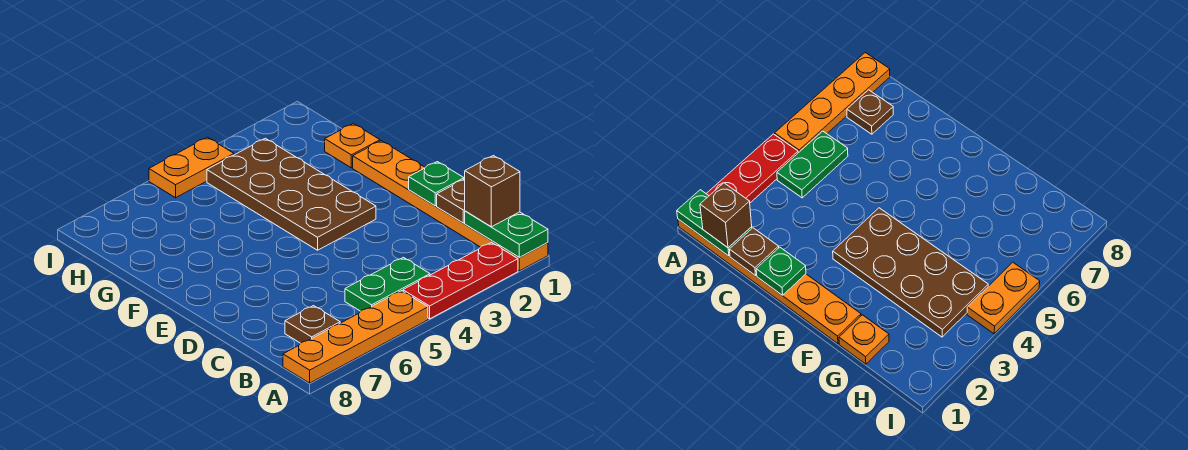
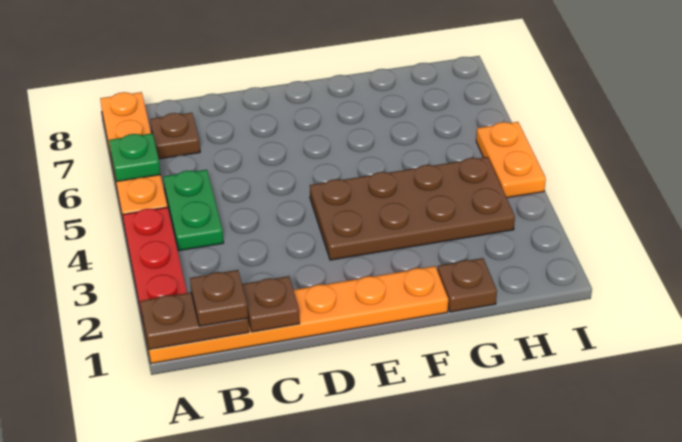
green plate A1:B1 level 2 -> brown plate A1:B1 level 2
brown brick B1 level 3 -> brown plate B1 level 3
green plate D1 level 2 -> green plate A6 level 2
orange plate G1 level 1 -> brown plate G1 level 1

